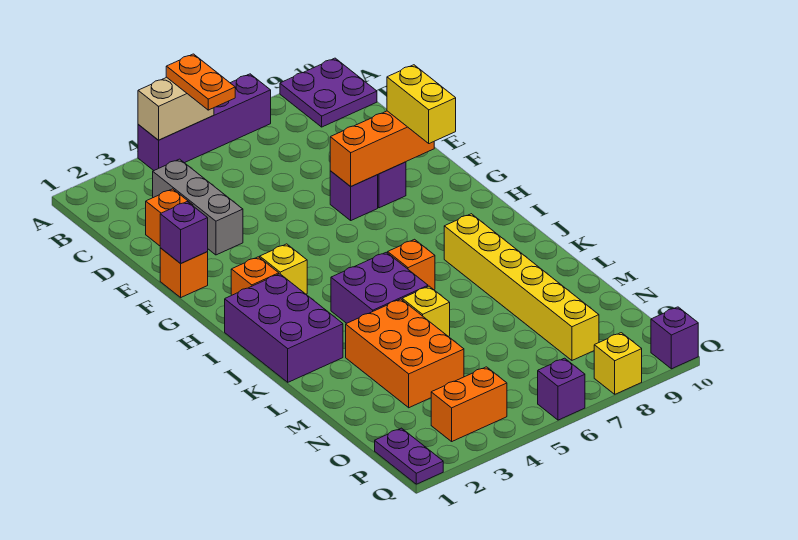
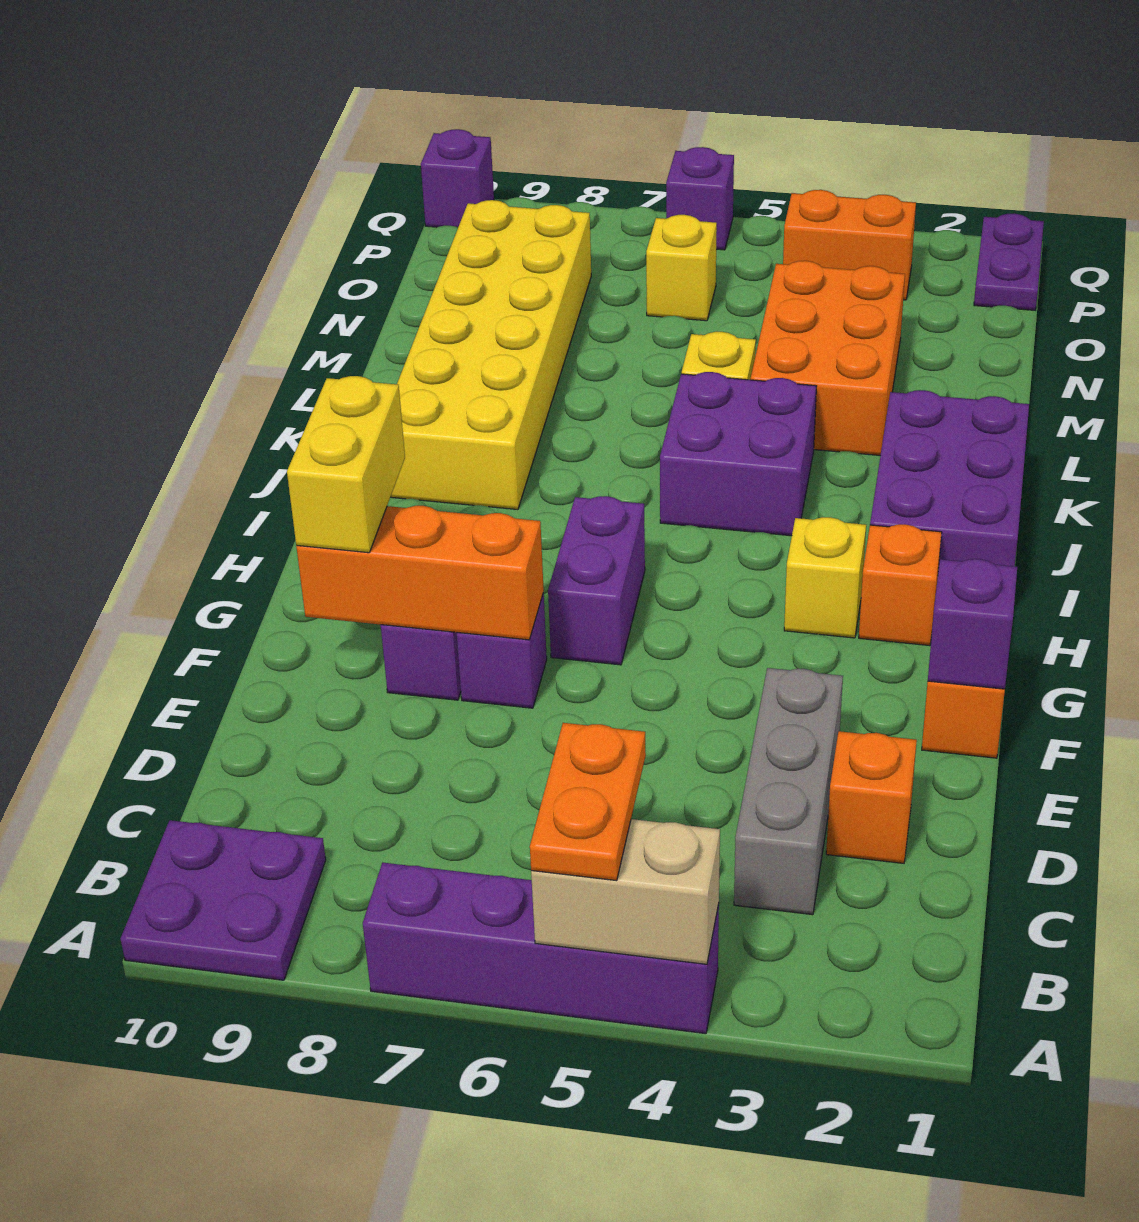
none -> purple brick G6:H6 level 1
orange brick J6 level 1 -> none
yellow brick J8:O8 level 1 -> yellow brick J8:O9 level 1
yellow brick Q8 level 1 -> yellow brick O6 level 1

